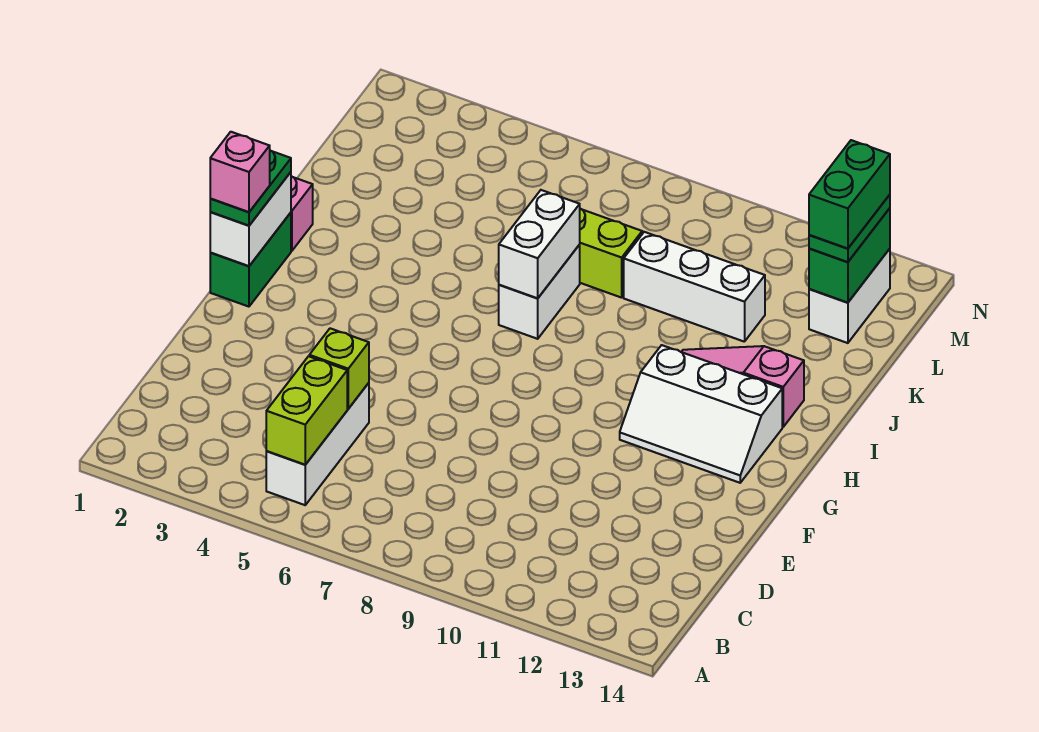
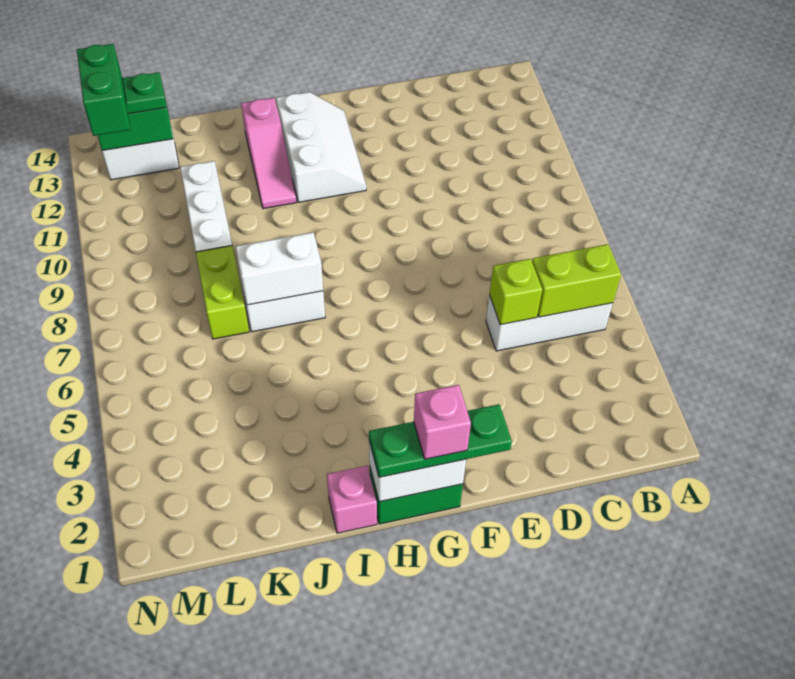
green plate G1:H1 level 3 -> green plate F1:H1 level 3
green brick L13:M13 level 4 -> green brick M12:M13 level 4

